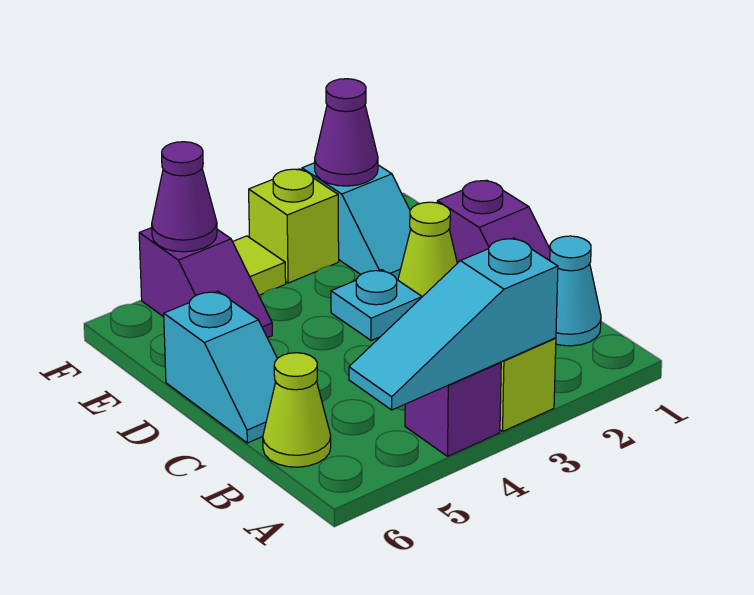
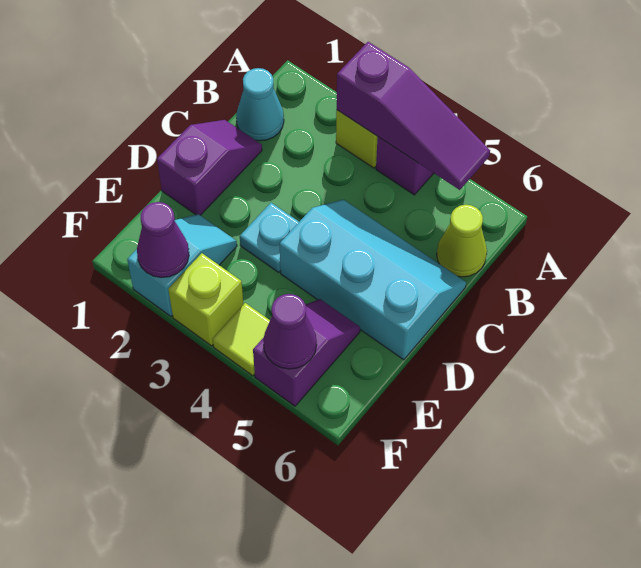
cyan slope A3:A5 level 2 top 3 -> purple slope A3:A5 level 2 top 3
cyan slope C6:D6 level 1 top D -> cyan slope C4:D6 level 1 top D
lime cone D2 level 1 -> none

